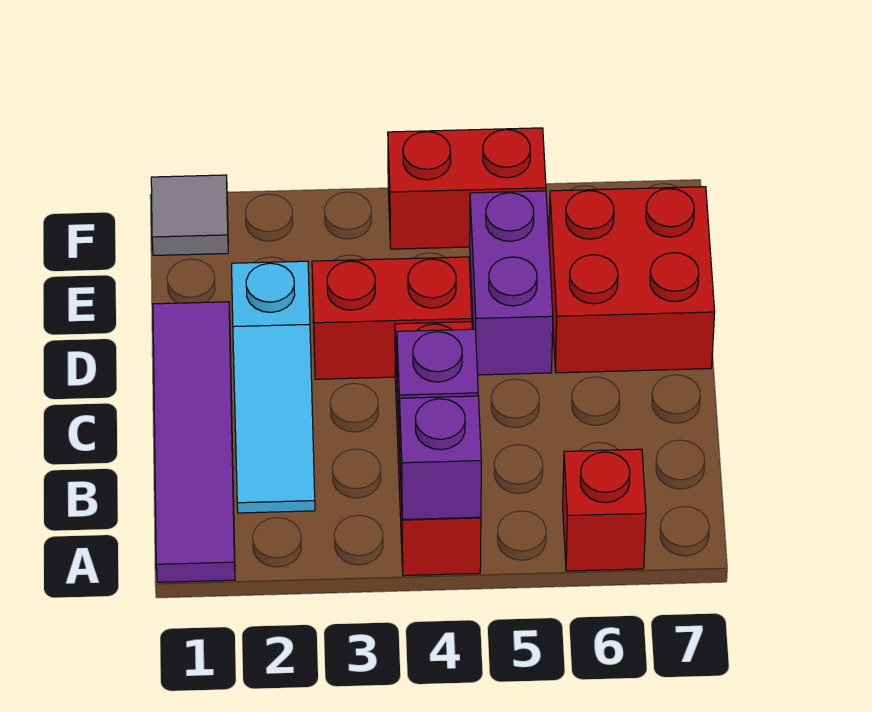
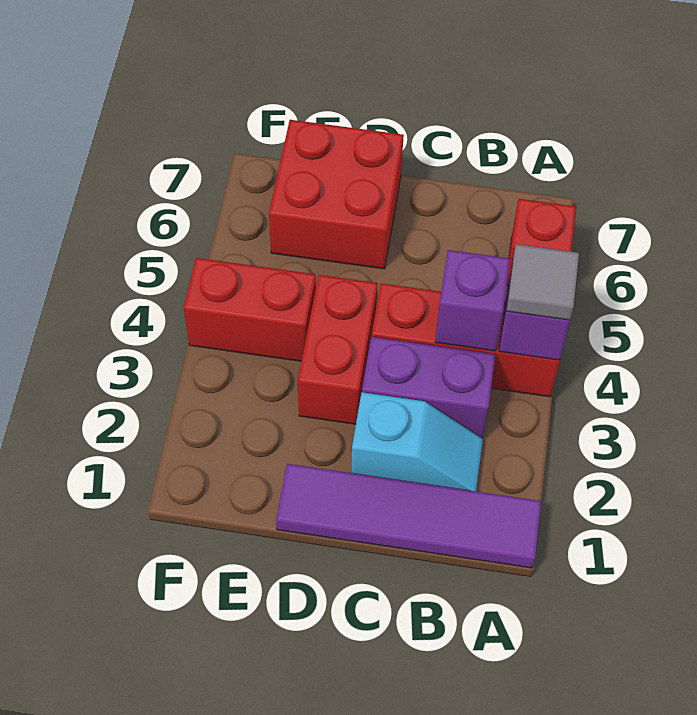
cyan slope B2:D2 level 1 top D -> cyan slope B2:C2 level 1 top C
purple brick D5:E5 level 1 -> purple brick B3:C3 level 1
grey tile F1 level 1 -> grey tile A4 level 3
red brick F4:F5 level 1 -> red brick E4:F4 level 1

